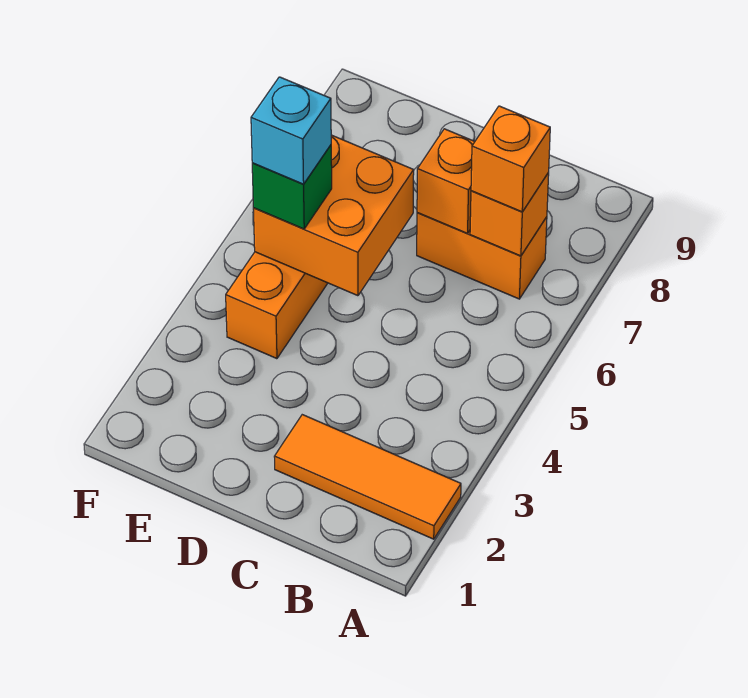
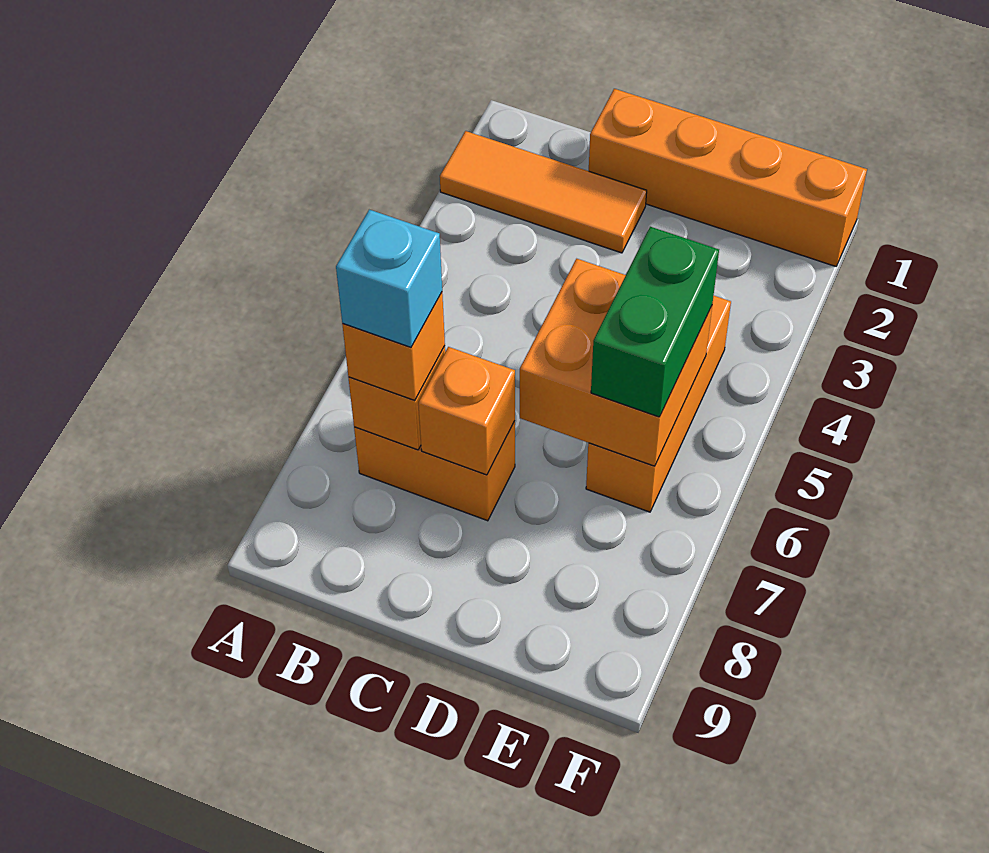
none -> orange brick C1:F1 level 1
green brick E5 level 3 -> green brick E5:E6 level 3
cyan brick E5 level 4 -> cyan brick B7 level 4

